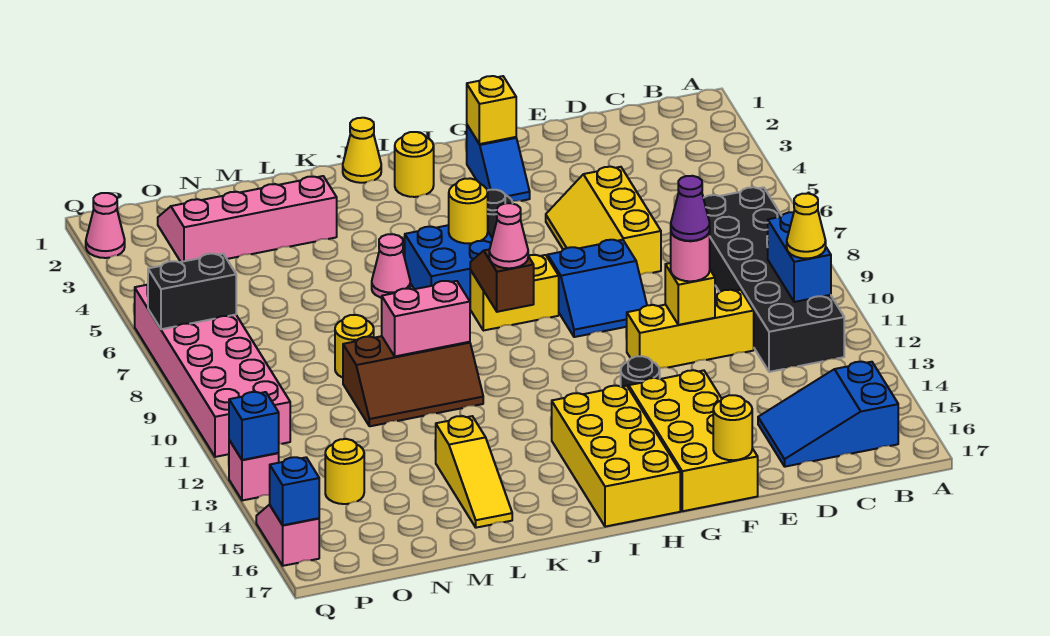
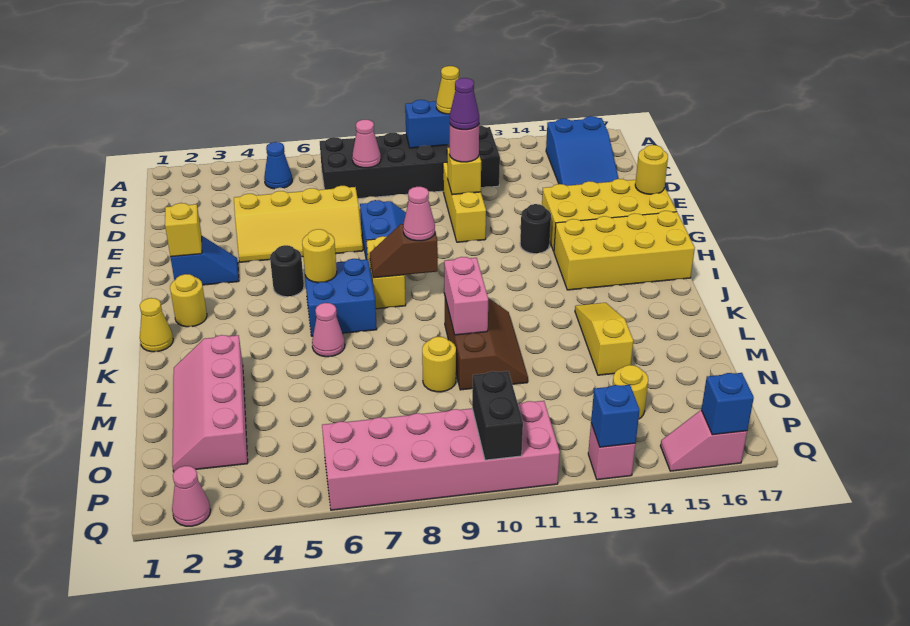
none -> blue cone B5 level 1
none -> pink cone C8 level 2
yellow slope E5:F7 level 1 top E -> yellow slope E4:F7 level 1 top E
yellow slope L14:L16 level 1 top 14 -> yellow slope K14:M14 level 1 top M
black brick P7:Q7 level 2 -> black brick P10:Q10 level 2

